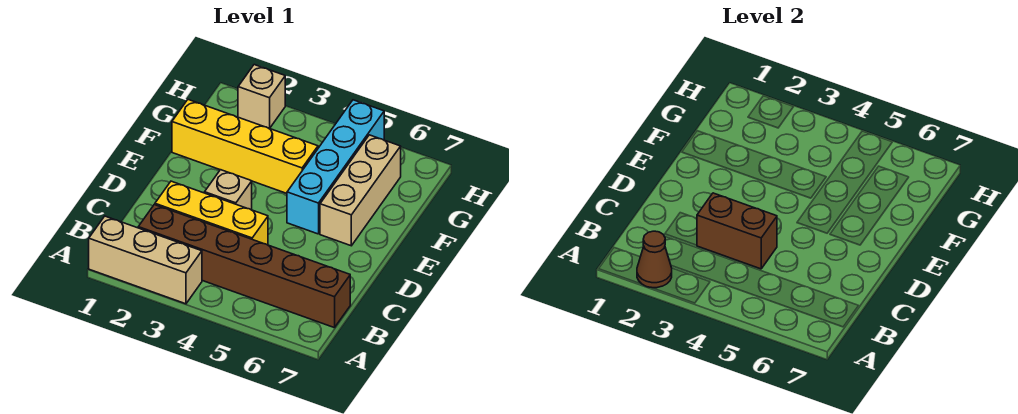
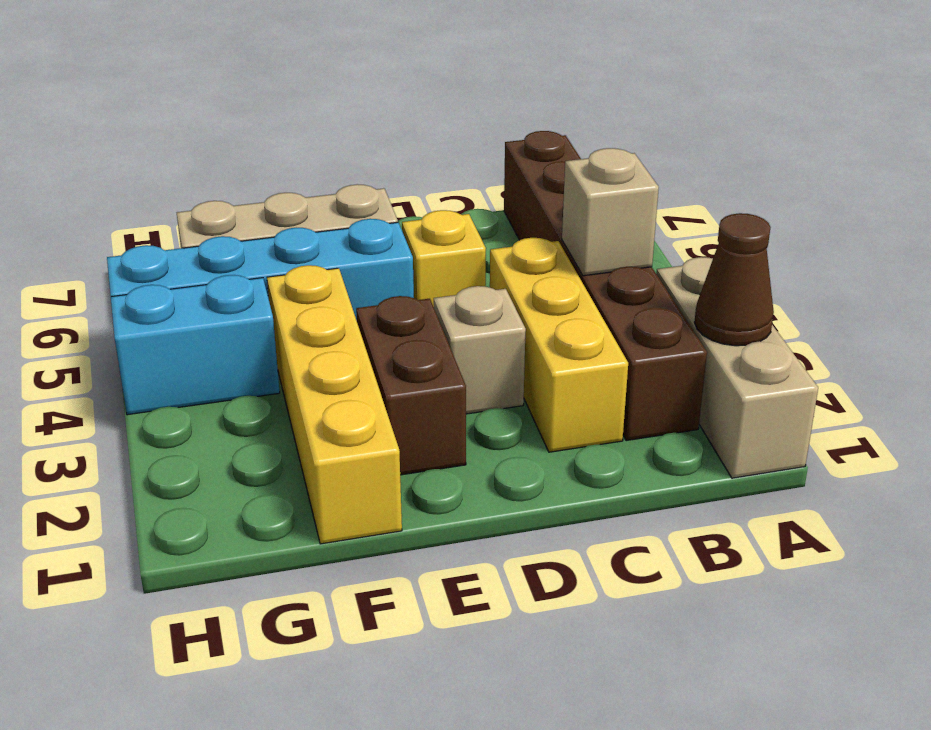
brown brick C3:C4 level 2 -> brown brick E2:E3 level 1
none -> yellow brick D5 level 1
none -> cyan brick G4:H4 level 1
tan brick H2 level 1 -> tan brick B4 level 2

